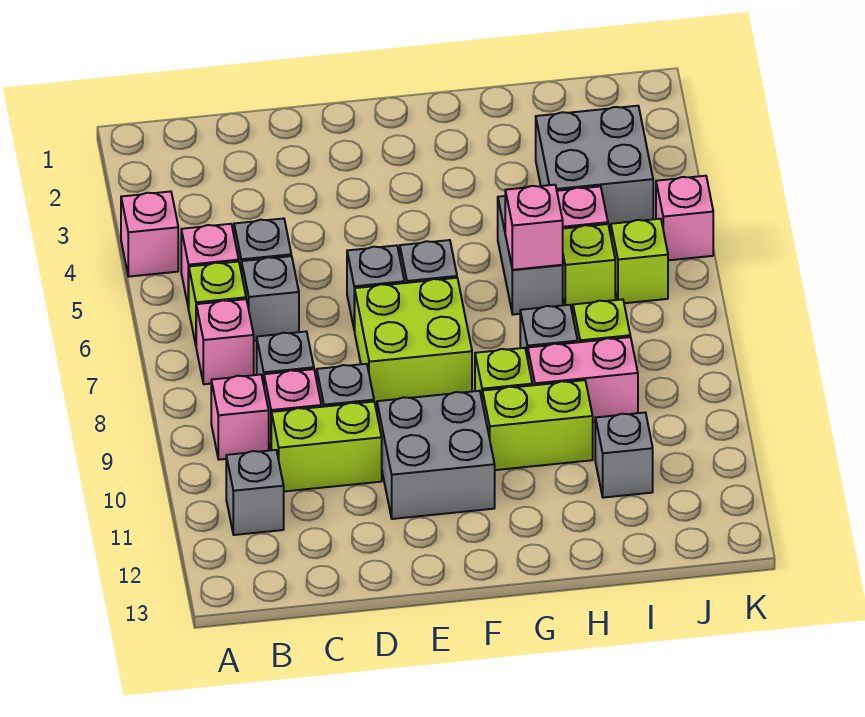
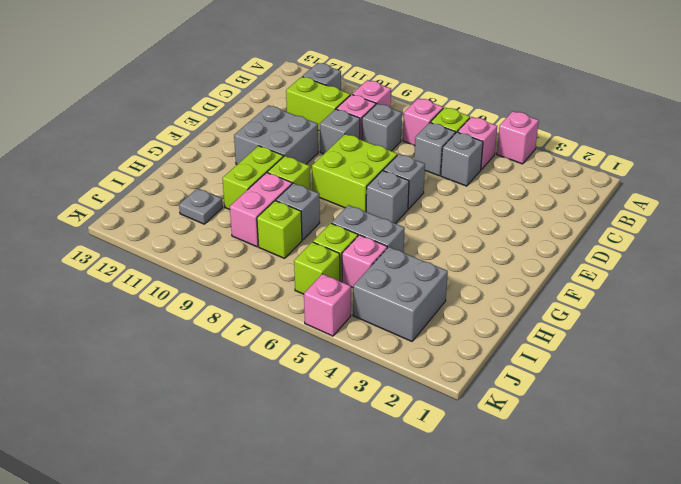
lime brick C10:D10 level 1 -> lime brick C10:C11 level 1
pink brick H6 level 2 -> none
grey brick I11 level 1 -> grey plate I11 level 1

